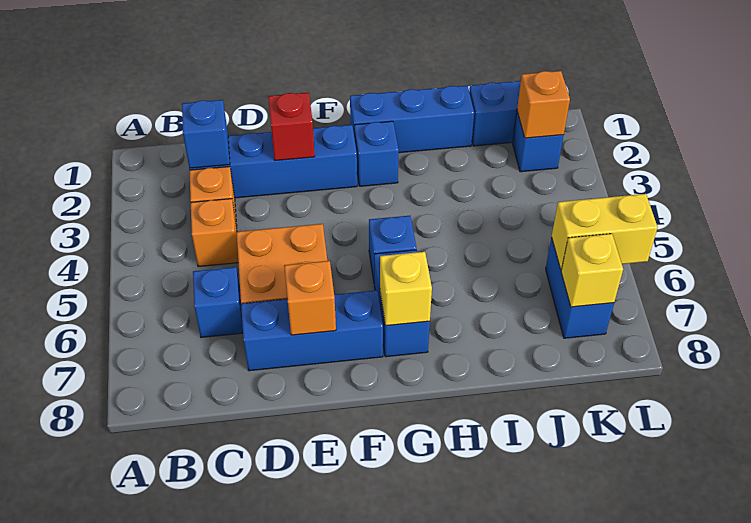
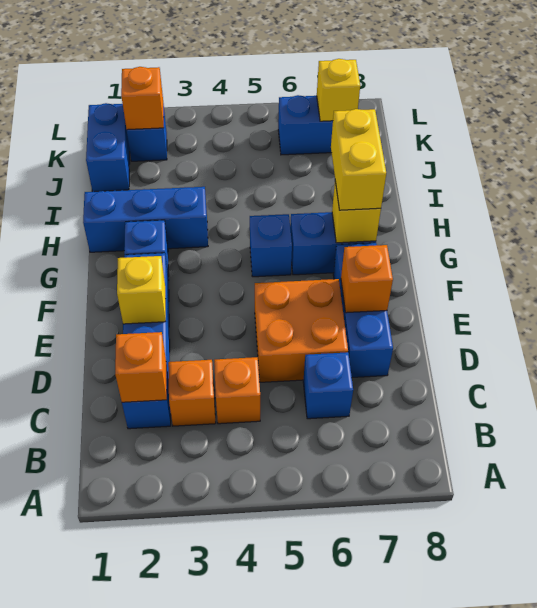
blue brick C2 level 2 -> orange brick C2 level 2
red brick E2 level 2 -> yellow brick E2 level 2
blue brick G1:I1 level 1 -> blue brick H1:H3 level 1
yellow brick K6:L6 level 2 -> yellow brick G7:H7 level 3

